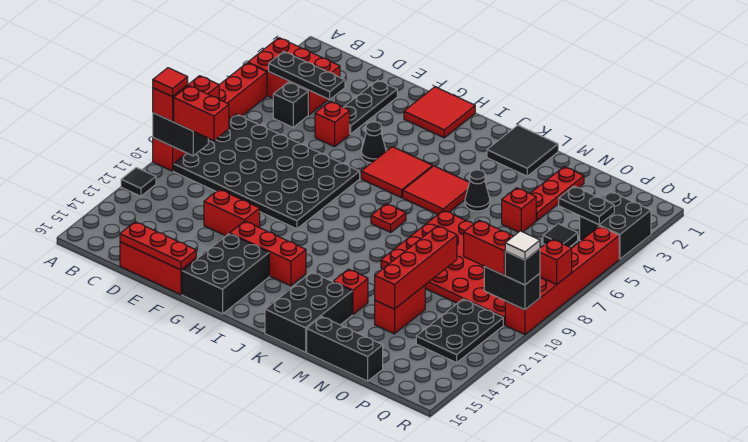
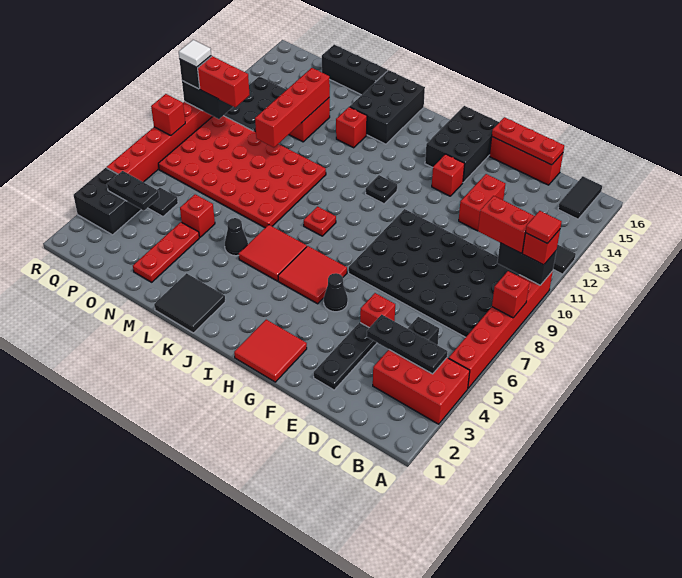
none -> black tile B15:B16 level 1
red brick E12:F12 level 1 -> red brick E12:E13 level 1
red brick G13:I13 level 1 -> red brick G13 level 1
none -> black plate I11 level 1

